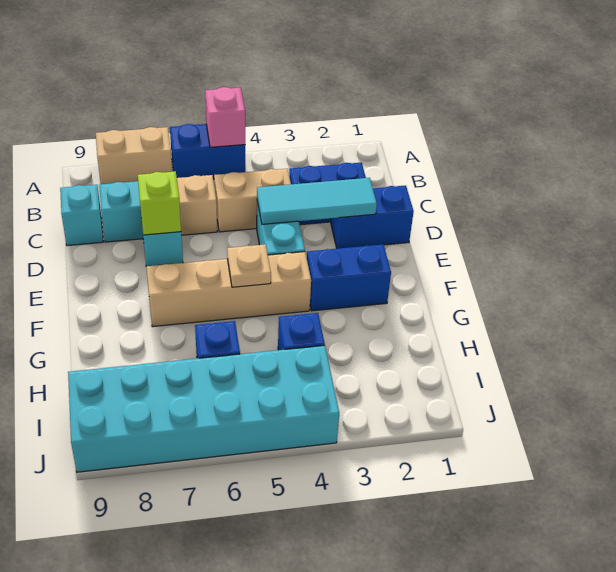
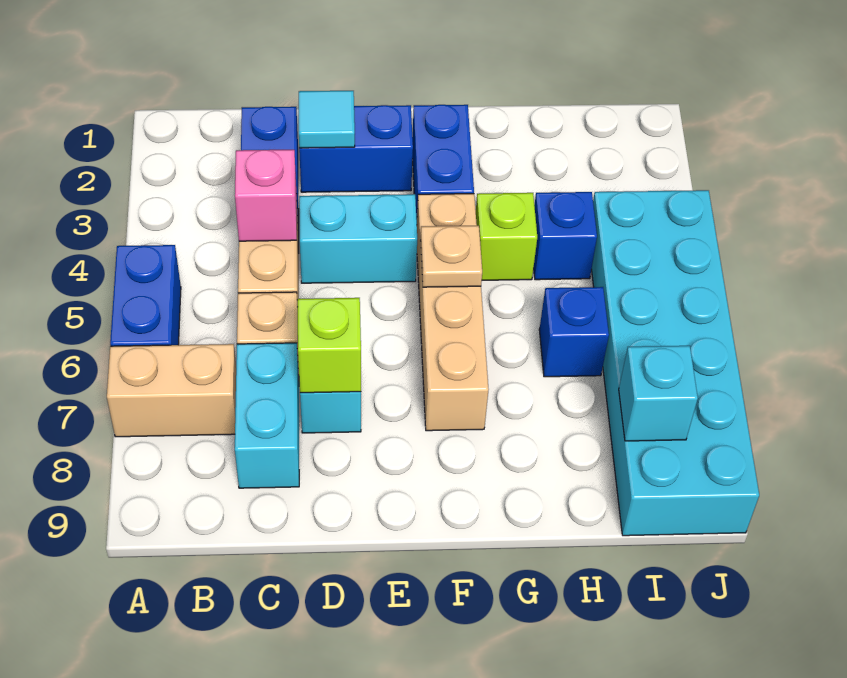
pink brick A5 level 2 -> pink brick C4 level 2
tan brick A7:A8 level 1 -> tan brick A7:B7 level 1
cyan brick C9 level 1 -> cyan brick I8 level 2
blue brick D1:D2 level 1 -> blue brick D2:E2 level 1
cyan tile D2:D4 level 2 -> cyan tile D2 level 2
none -> lime brick G4 level 1

